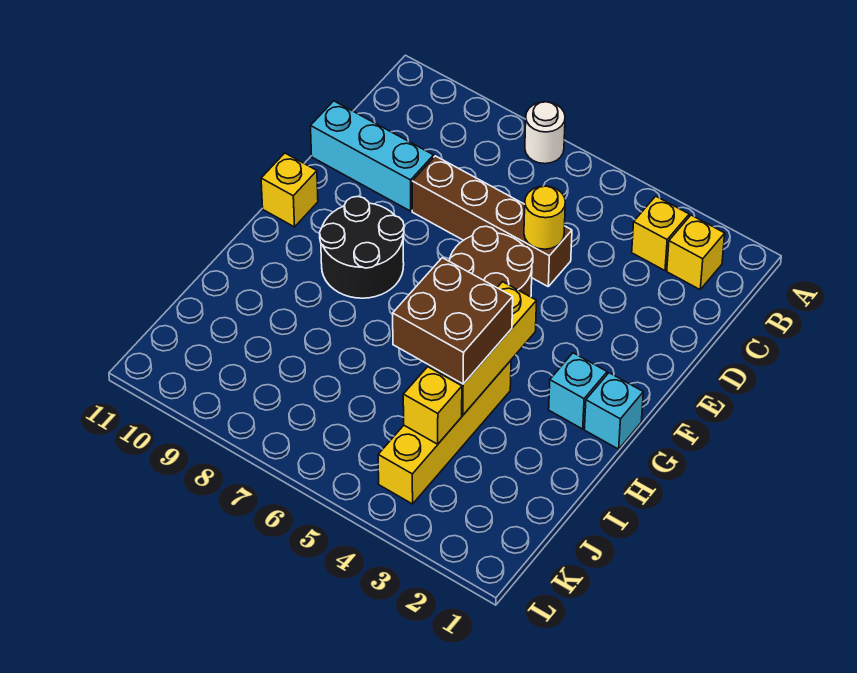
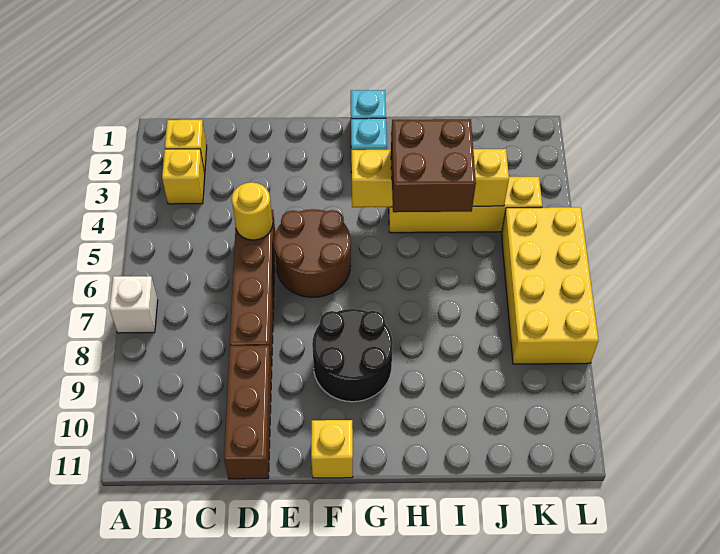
white round brick A7 level 1 -> white brick A7 level 1
cyan brick D9:D11 level 1 -> brown brick D9:D11 level 1
none -> yellow brick K5:L8 level 1

